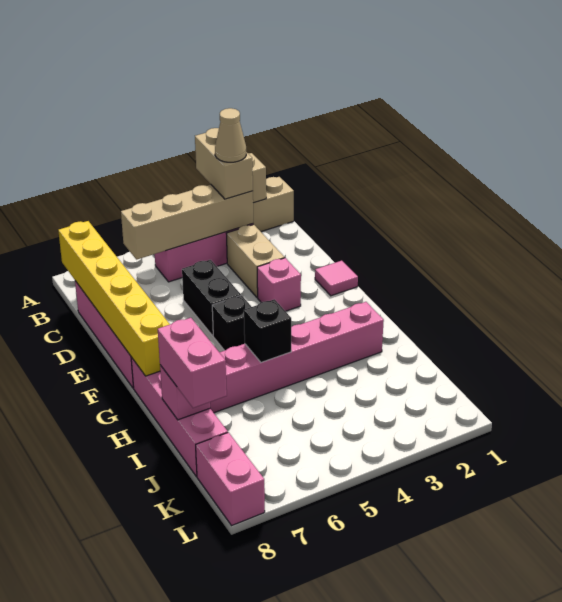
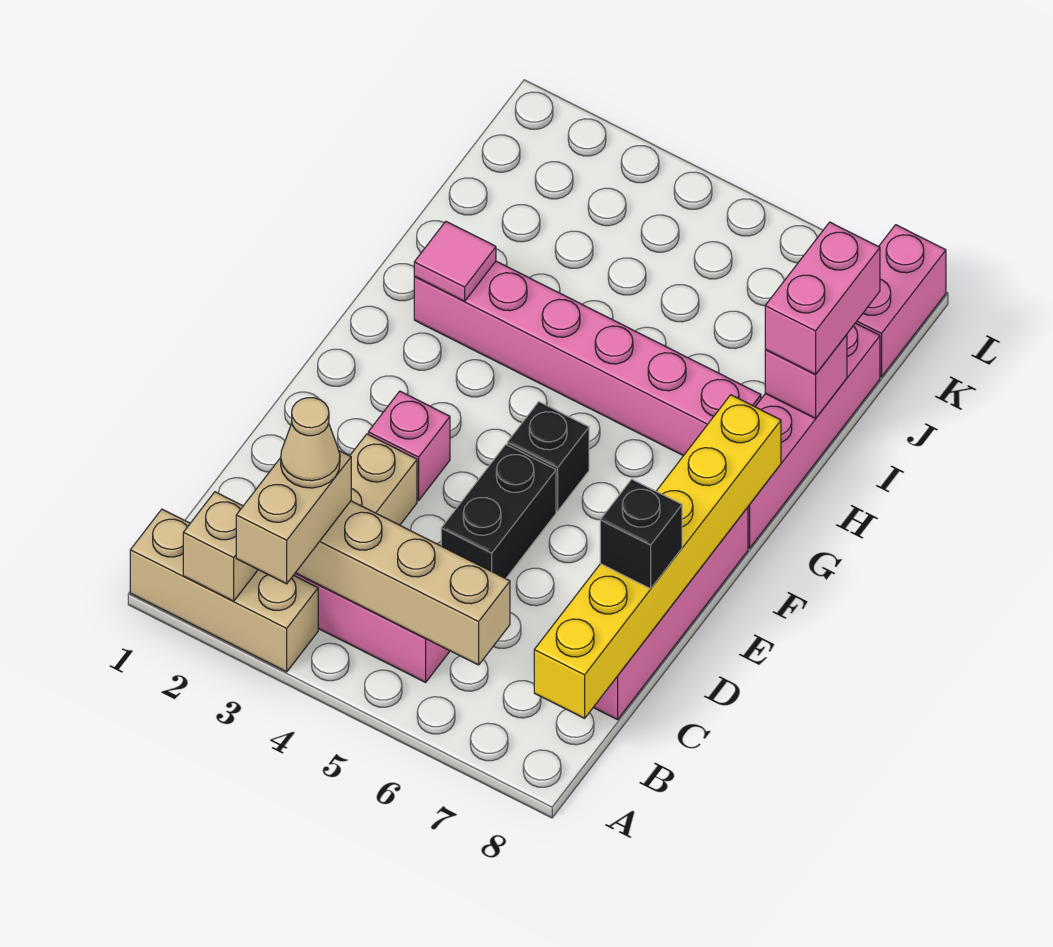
pink tile E1 level 1 -> pink tile H2 level 2
black brick H5 level 2 -> black brick D8 level 3

